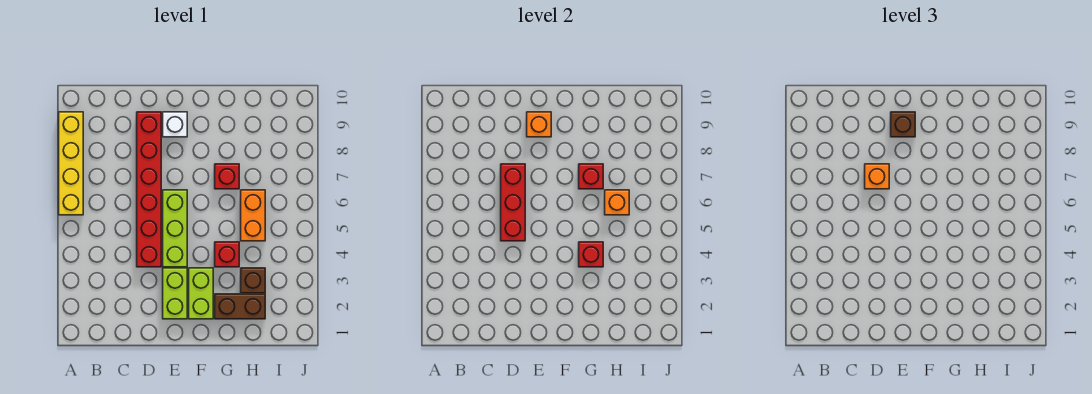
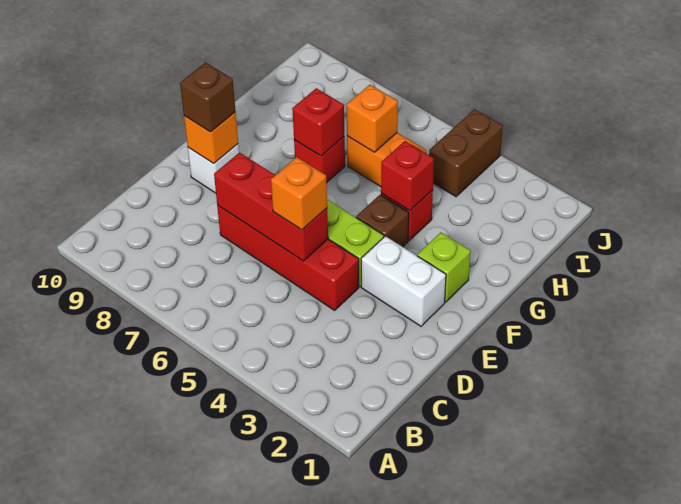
yellow brick A6:A9 level 1 -> none
red brick D4:D9 level 1 -> red brick D4:D7 level 1
orange brick D7 level 3 -> orange brick D5 level 3
lime brick E2:E3 level 1 -> white brick E2:E3 level 1
lime brick F2:F3 level 1 -> lime brick F2 level 1
brown brick G2:H2 level 1 -> brown brick I4:J4 level 1
brown brick H3 level 1 -> brown brick F4 level 1

